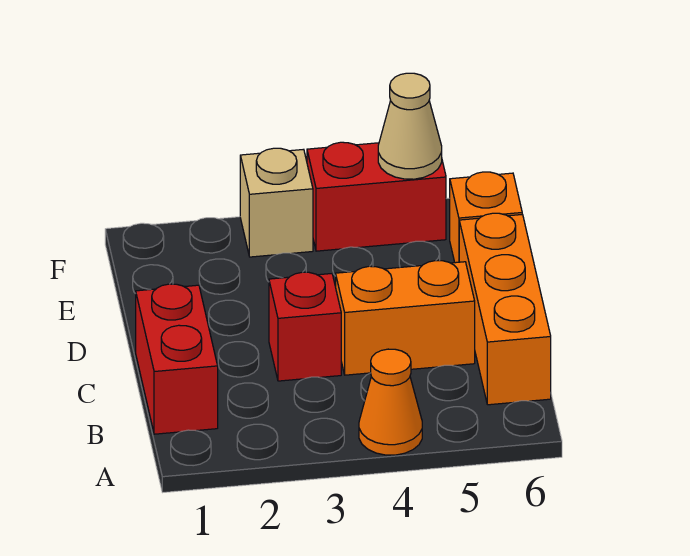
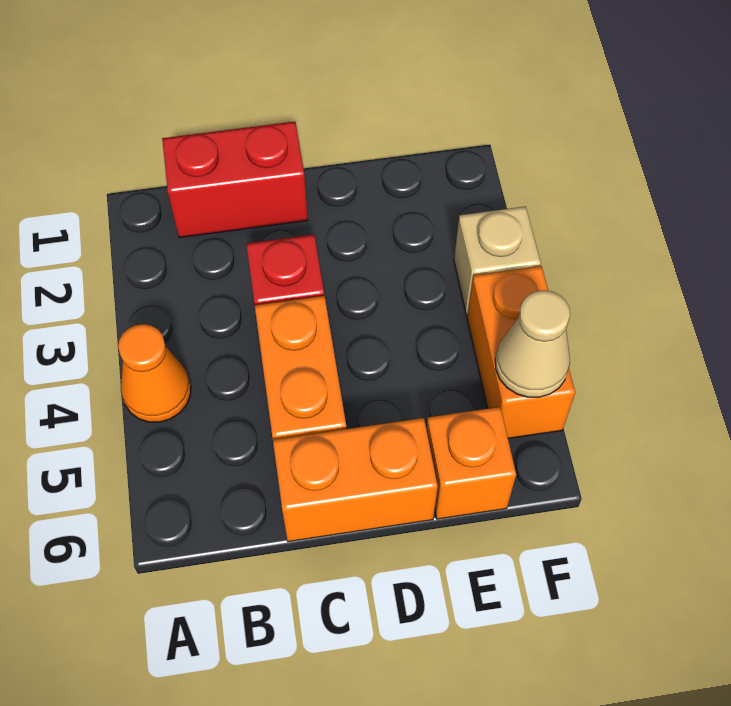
orange brick B6:D6 level 1 -> orange brick C6:D6 level 1
red brick F4:F5 level 1 -> orange brick F4:F5 level 1

